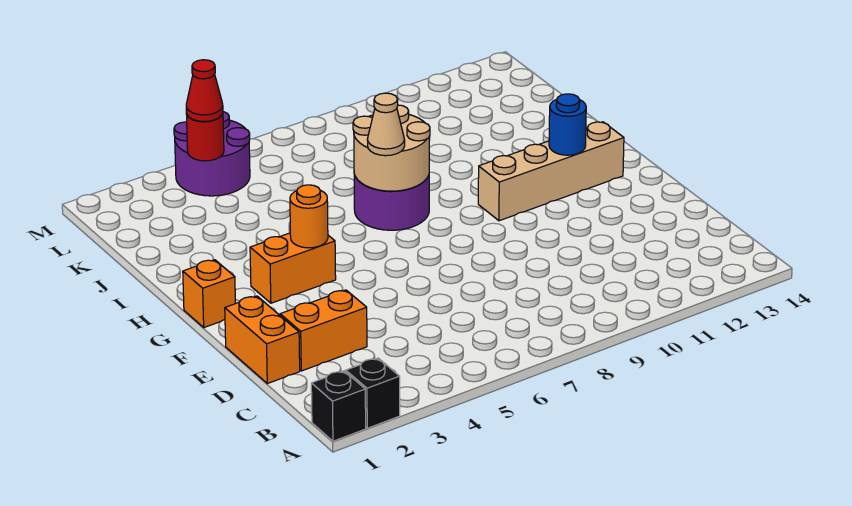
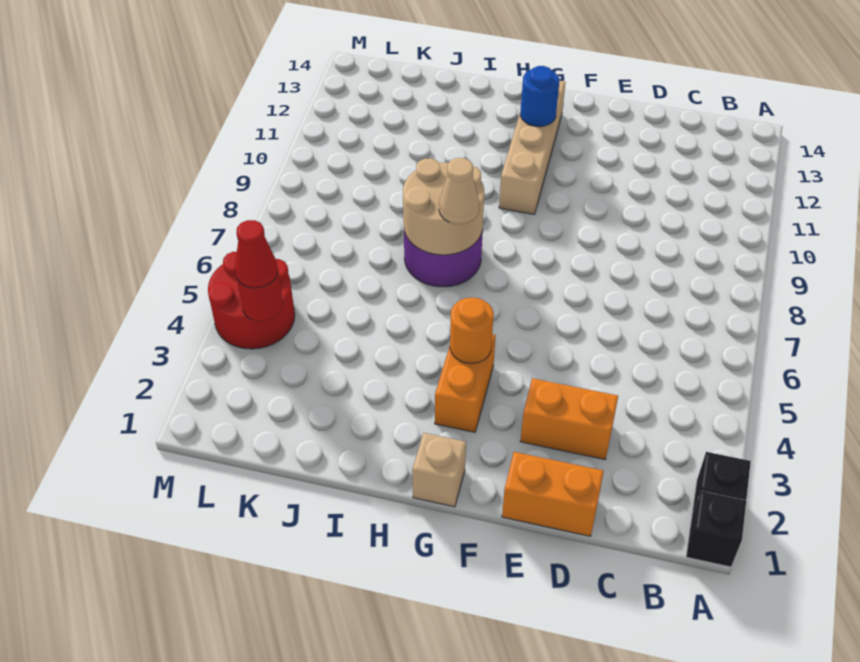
orange brick D2:D3 level 1 -> orange brick D3:E3 level 1
orange brick G1 level 1 -> tan brick G1 level 1
purple round brick L4:M5 level 1 -> red round brick L4:M5 level 1

